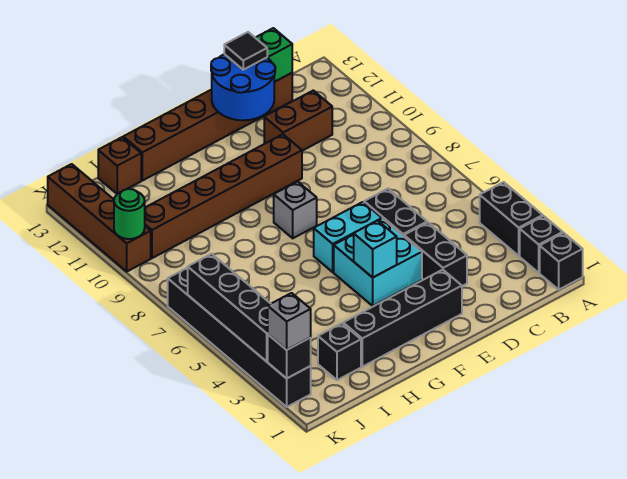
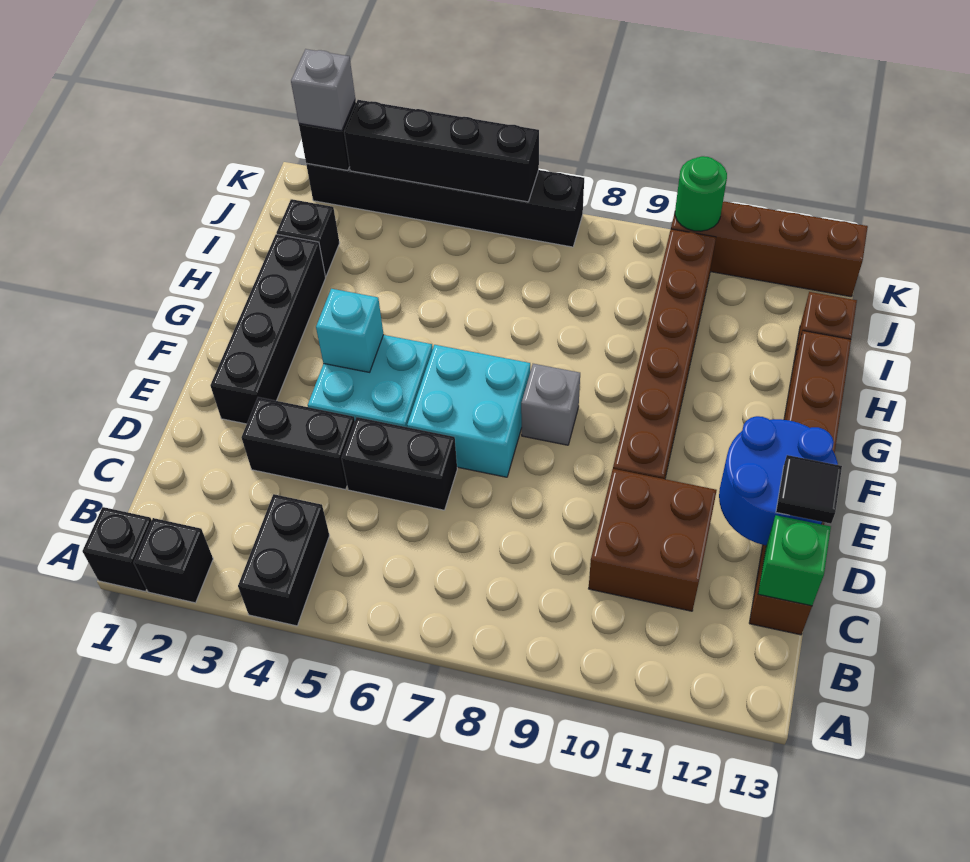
black brick A3:A4 level 1 -> black brick A4:B4 level 1
brown brick C11:D11 level 1 -> brown brick C10:D11 level 1
cyan brick E6:F6 level 1 -> cyan brick E6:F7 level 1

